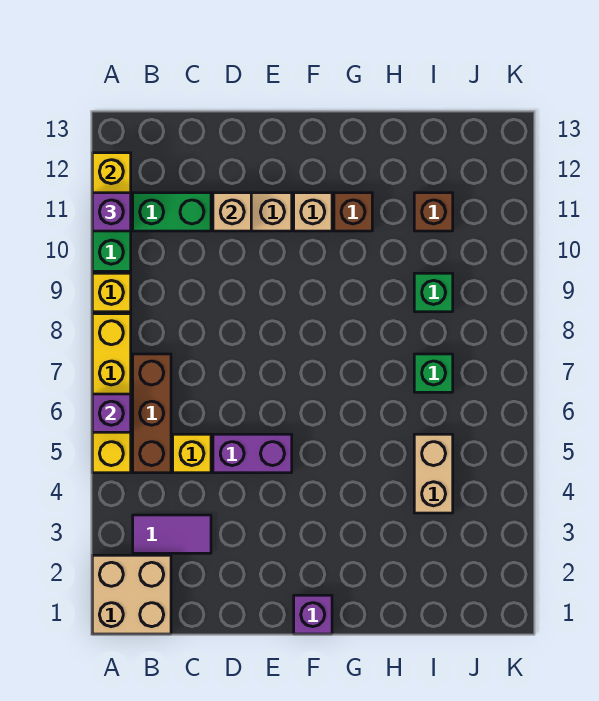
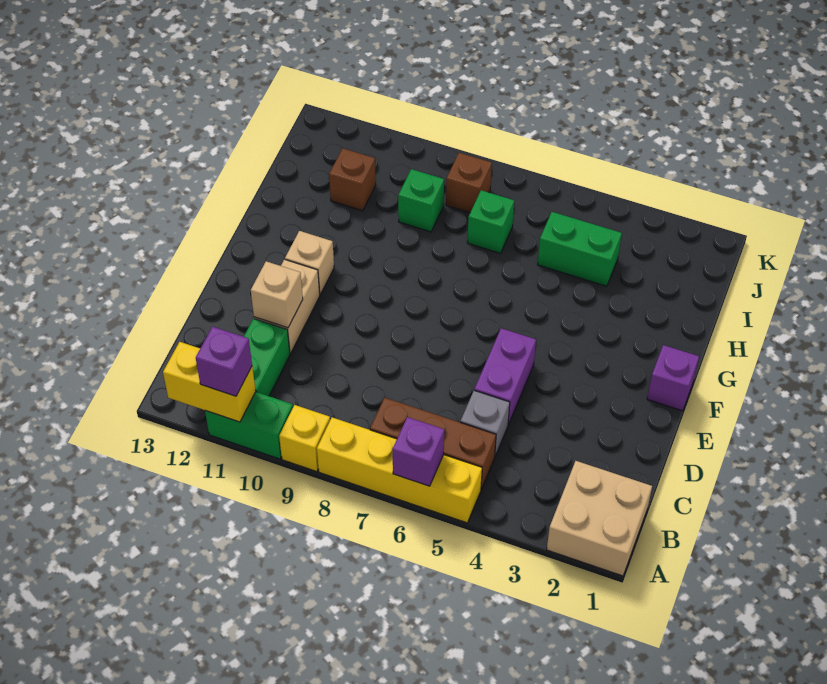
purple tile B3:C3 level 1 -> none
yellow brick C5 level 1 -> grey brick C5 level 1
brown brick G11 level 1 -> brown brick J8 level 1
tan brick I4:I5 level 1 -> green brick I4:I5 level 1

